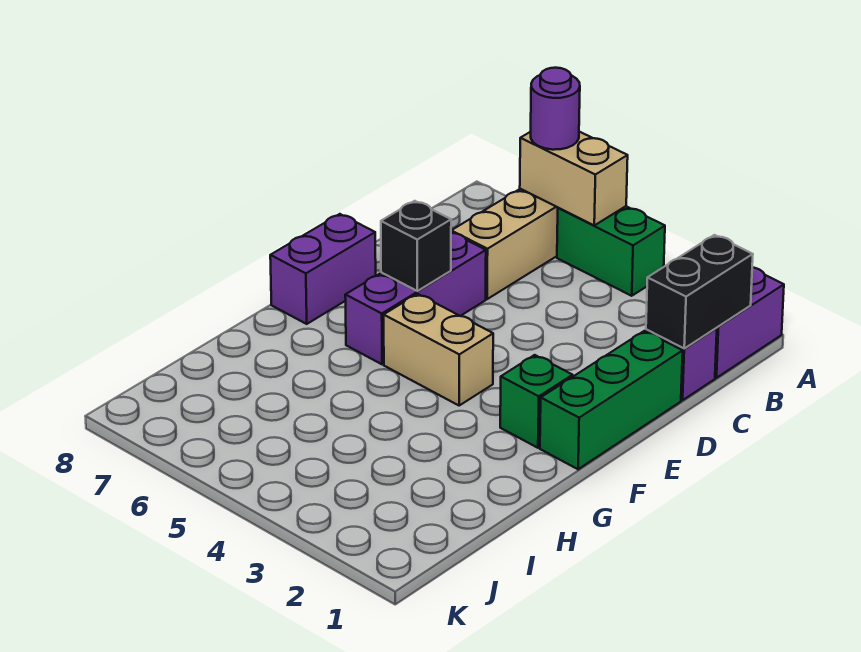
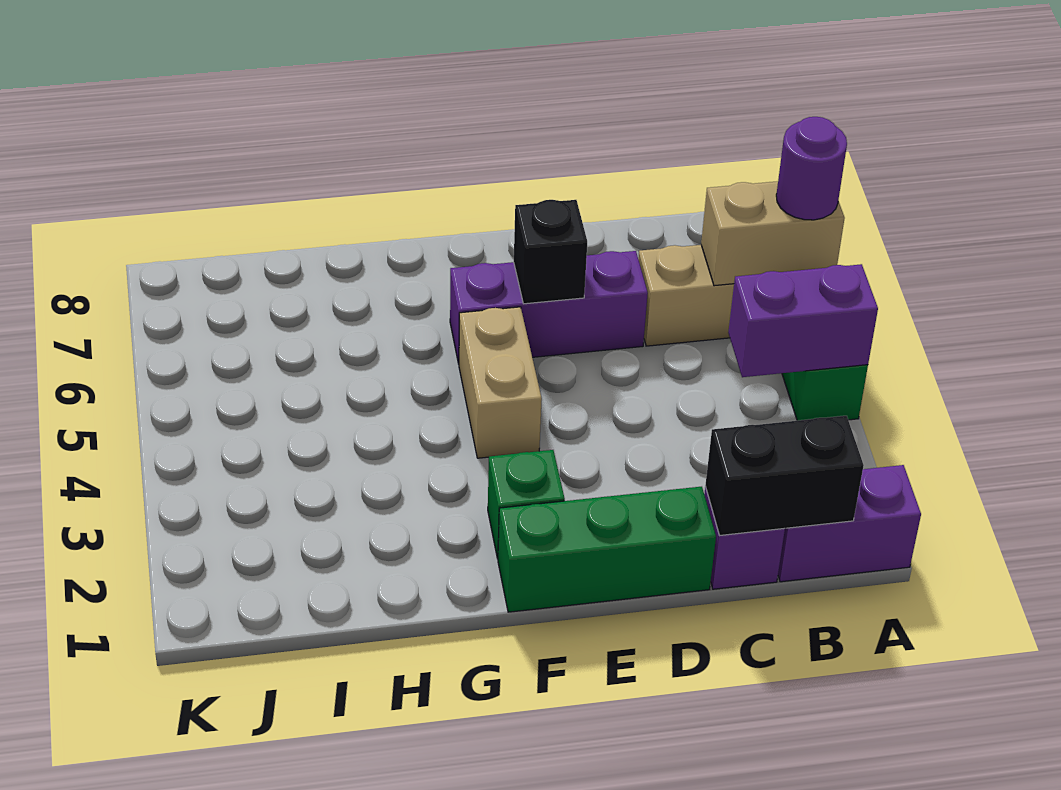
tan brick A5:A6 level 2 -> tan brick A6:B6 level 2
purple brick E8:F8 level 1 -> purple brick A4:B4 level 2

